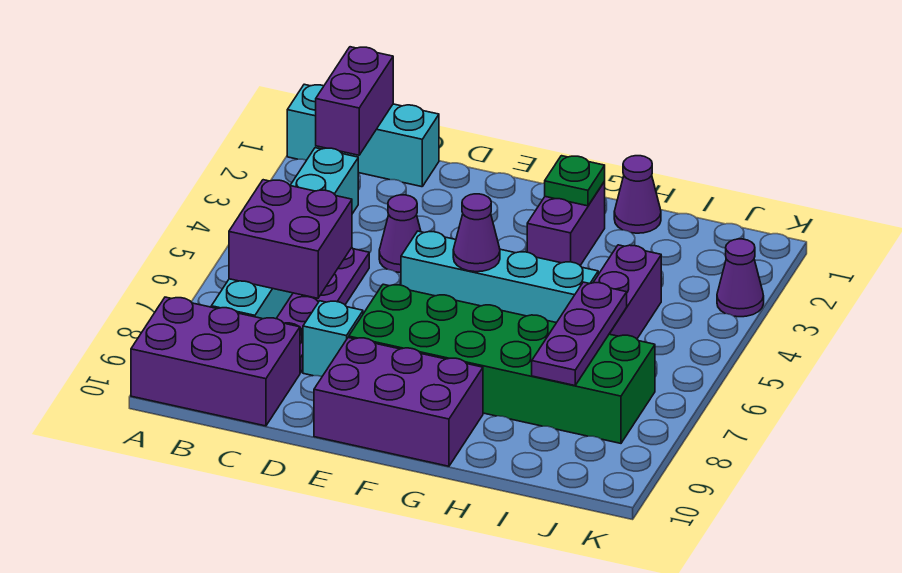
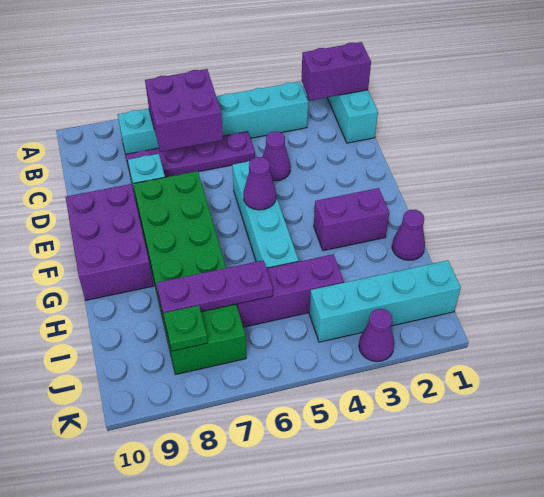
purple brick A9:C10 level 1 -> none
green plate G2 level 2 -> green plate J8 level 2
none -> cyan brick J1:J4 level 1

